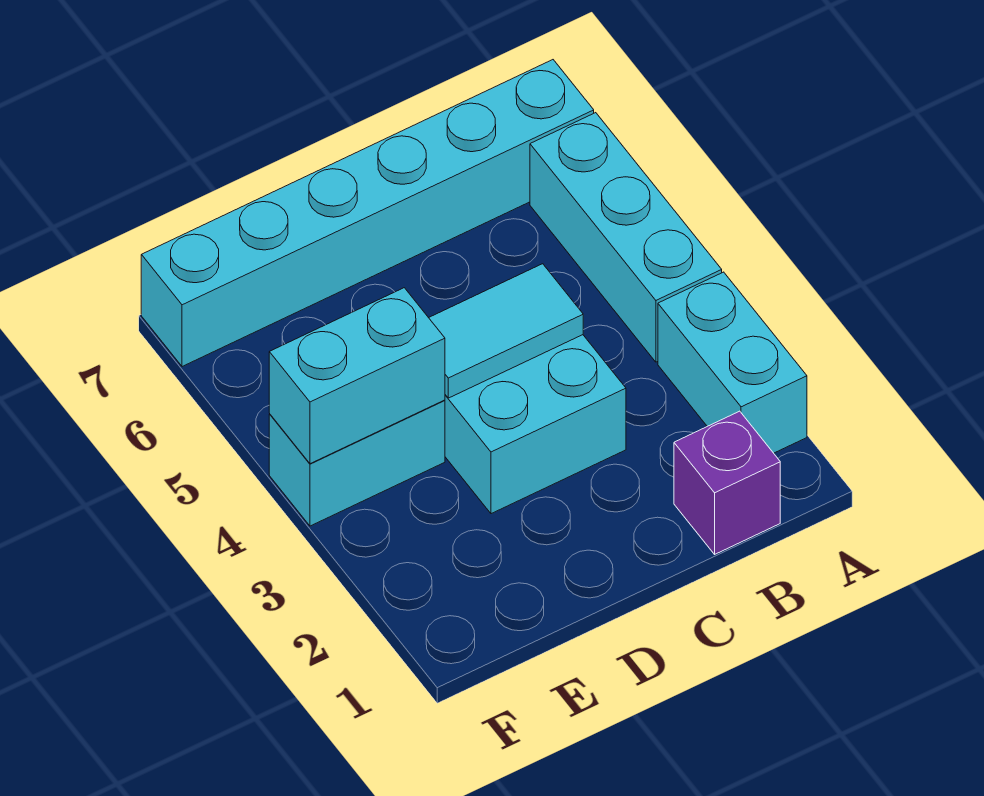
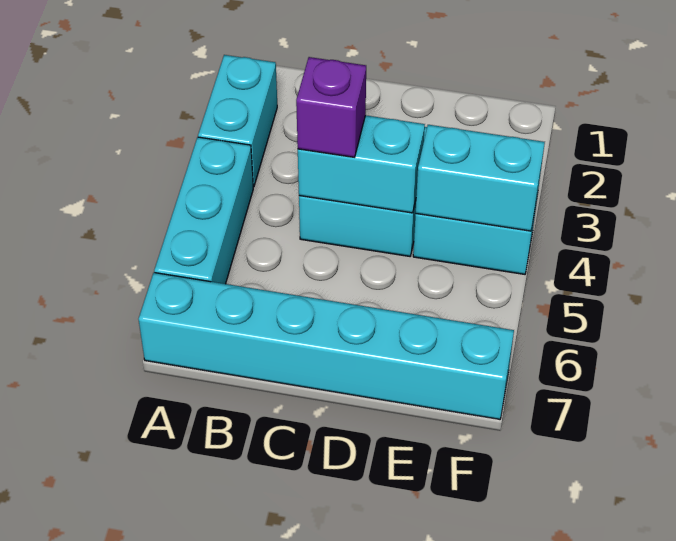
purple brick B1 level 1 -> purple brick C4 level 3
cyan tile C4:D4 level 2 -> cyan brick C4:D4 level 2

